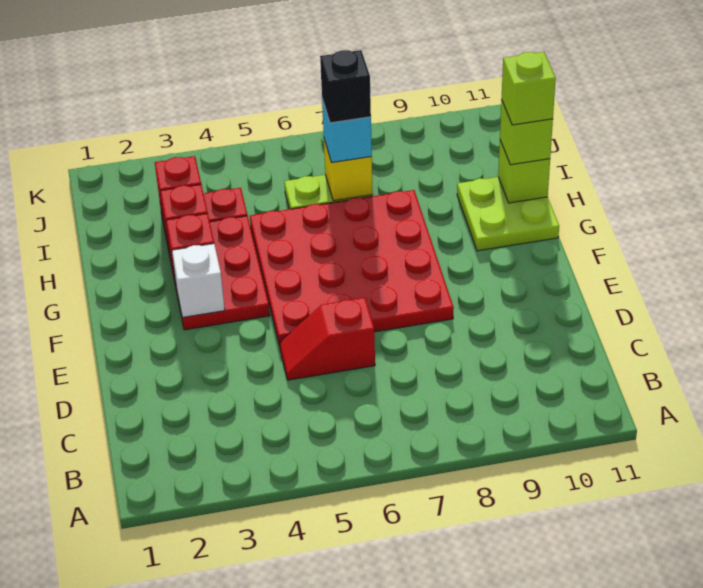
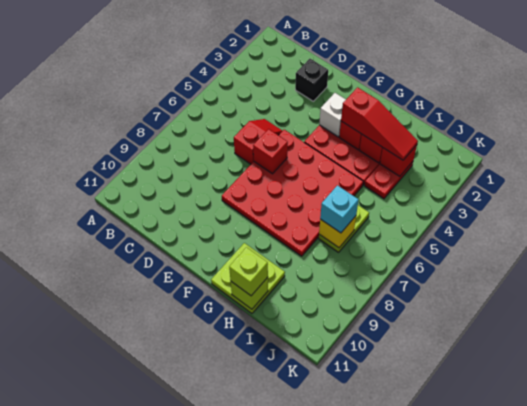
none -> red brick E6 level 2
none -> red slope G3:I3 level 3 top G
lime brick H11 level 4 -> none
black brick I7 level 4 -> black brick D2 level 1

